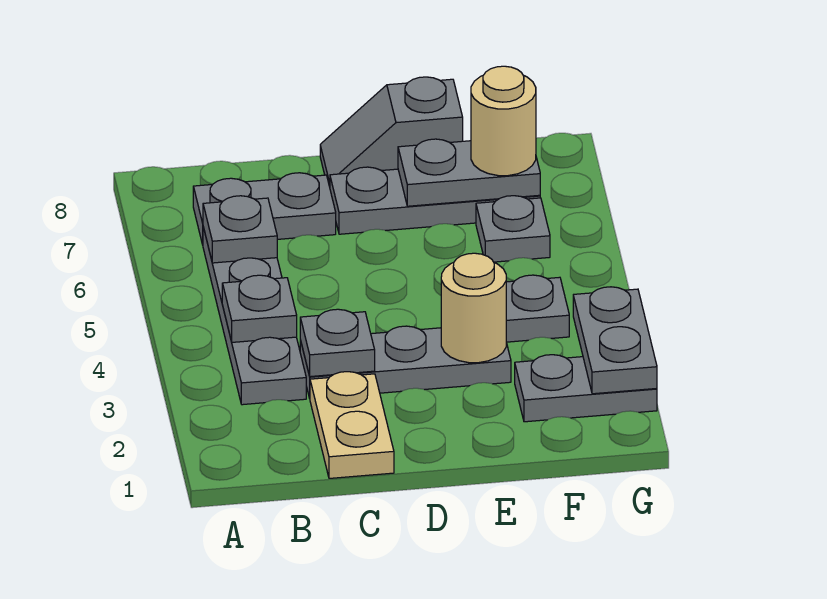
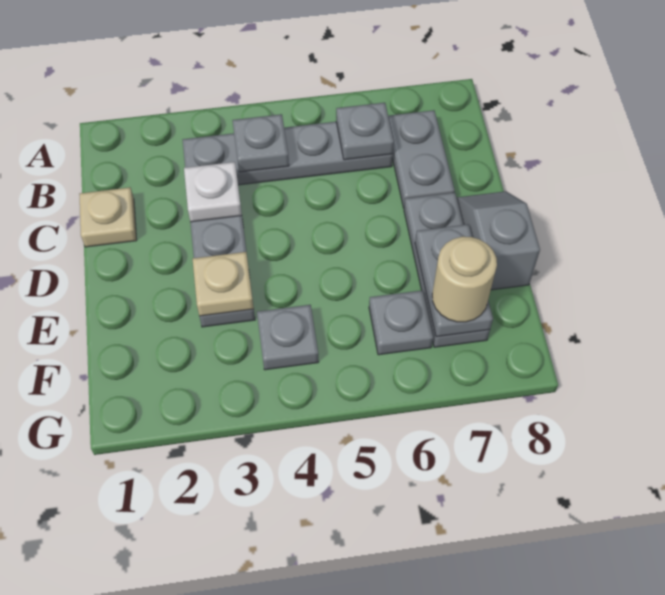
tan plate C1:C2 level 1 -> tan plate C1 level 1
grey plate C3 level 2 -> white plate C3 level 2
tan round brick E3 level 2 -> tan plate E3 level 2
grey plate F2:G2 level 1 -> none
grey plate G2:G3 level 2 -> none

